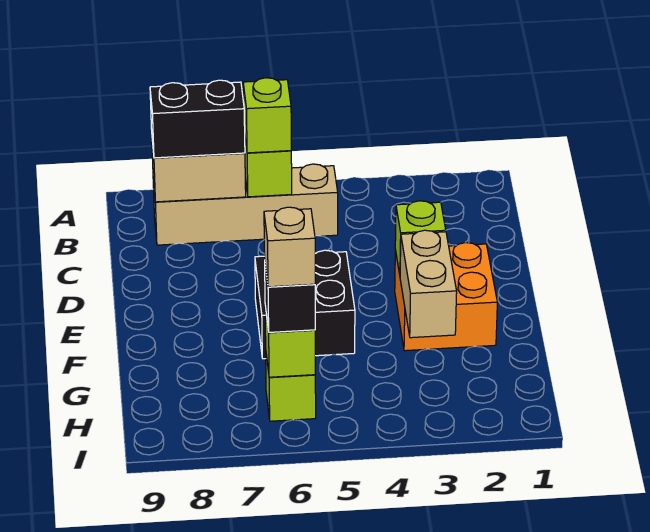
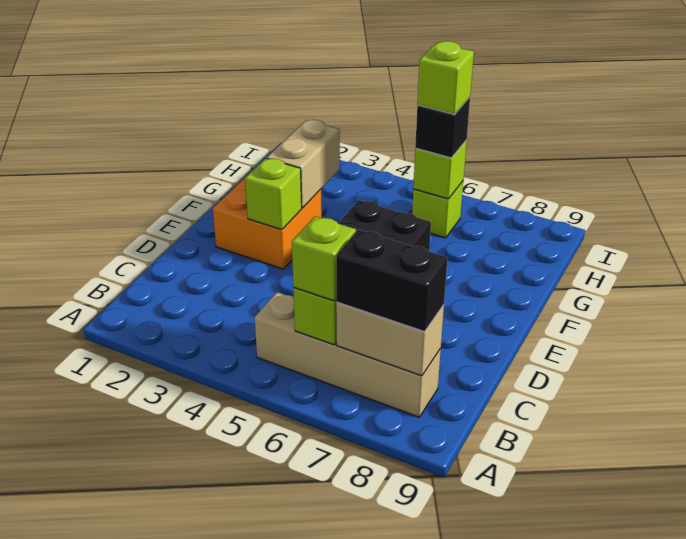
tan brick H6 level 4 -> lime brick H6 level 4

